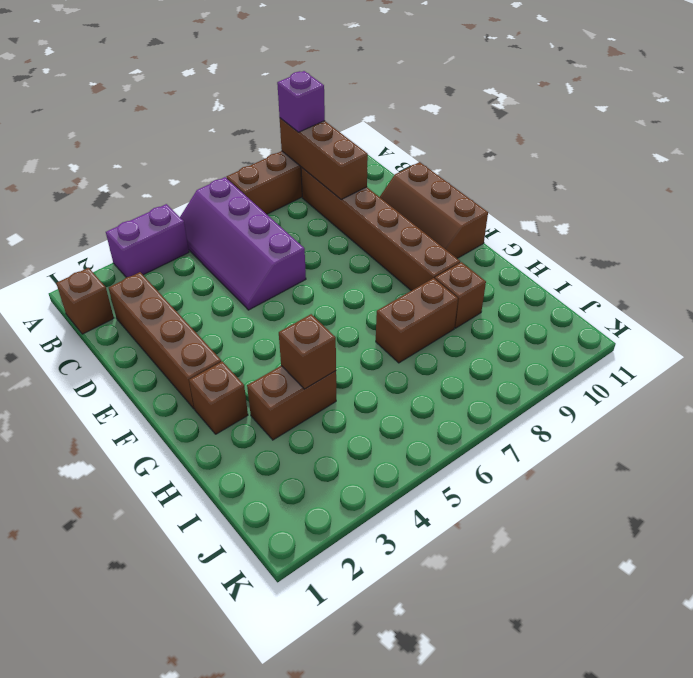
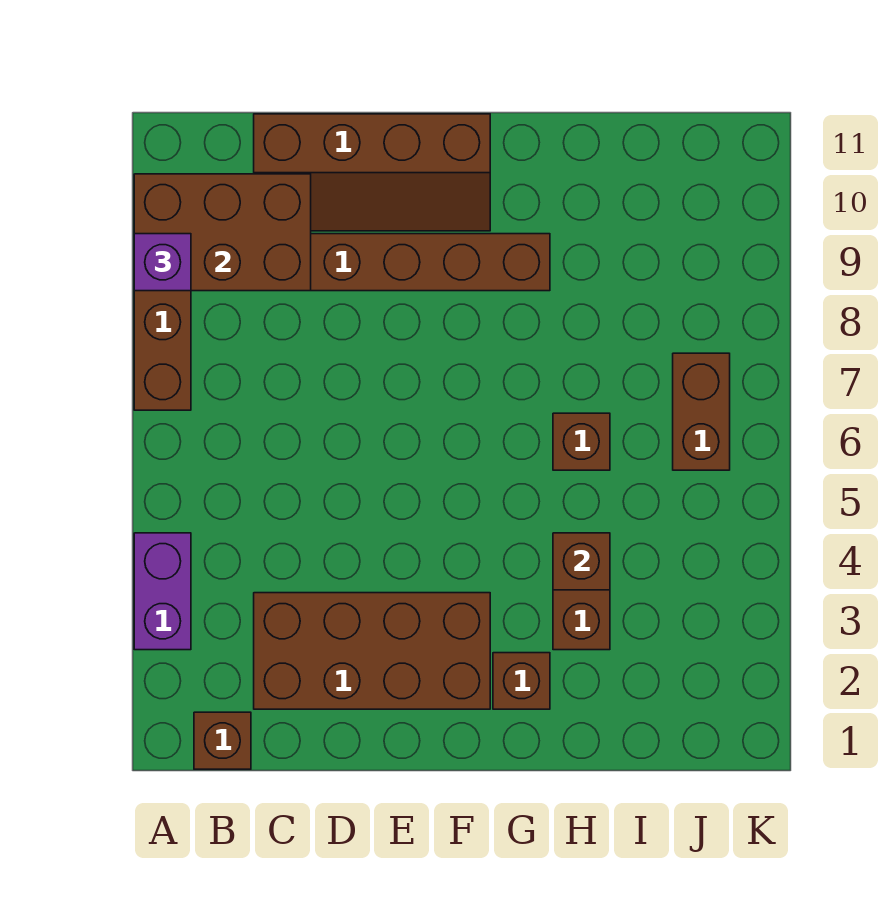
purple slope A5:D6 level 1 top 6 -> none
brown brick A9:C9 level 2 -> brown brick A9:C10 level 2
brown brick C2:F2 level 1 -> brown brick C2:F3 level 1
brown slope D10:F11 level 1 top 11 -> brown slope C10:F11 level 1 top 11
brown brick H7:H8 level 1 -> brown brick J6:J7 level 1
brown brick H9 level 1 -> brown brick H6 level 1

